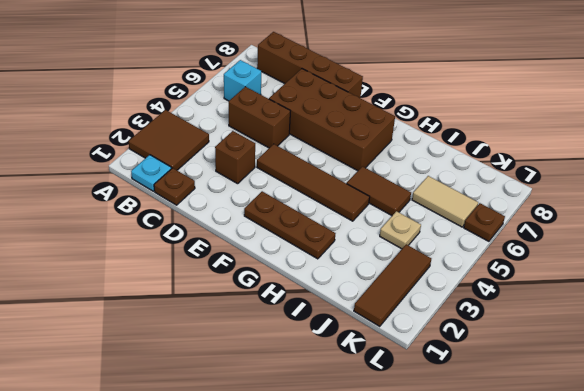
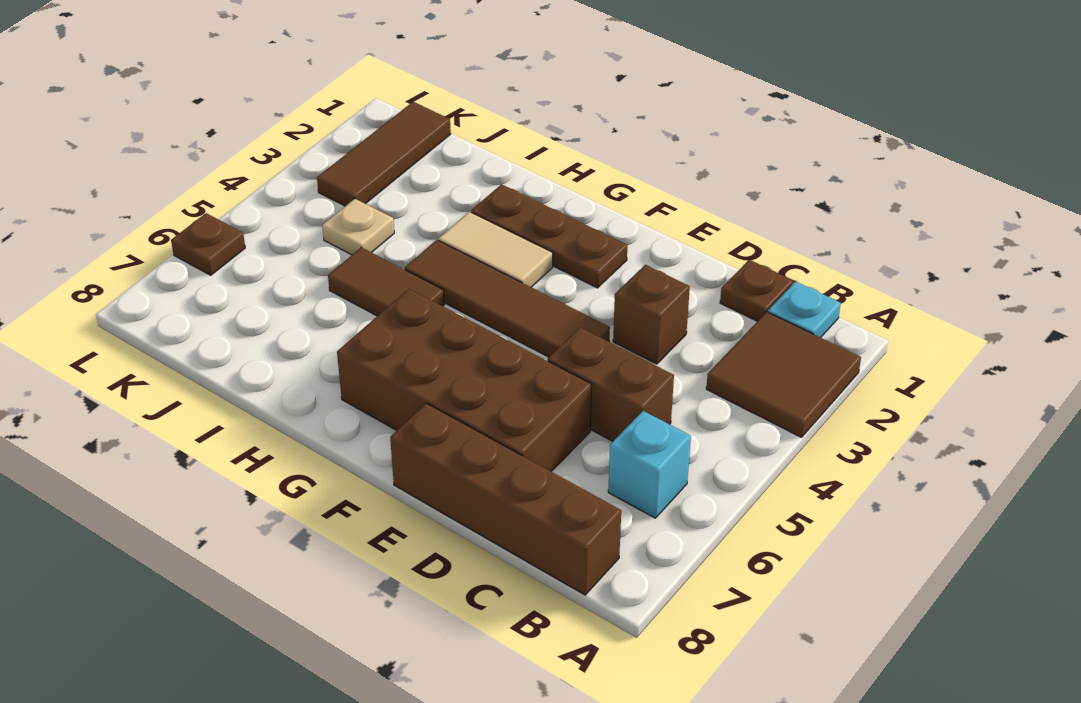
tan tile J6:K6 level 1 -> tan tile G3:H3 level 1

